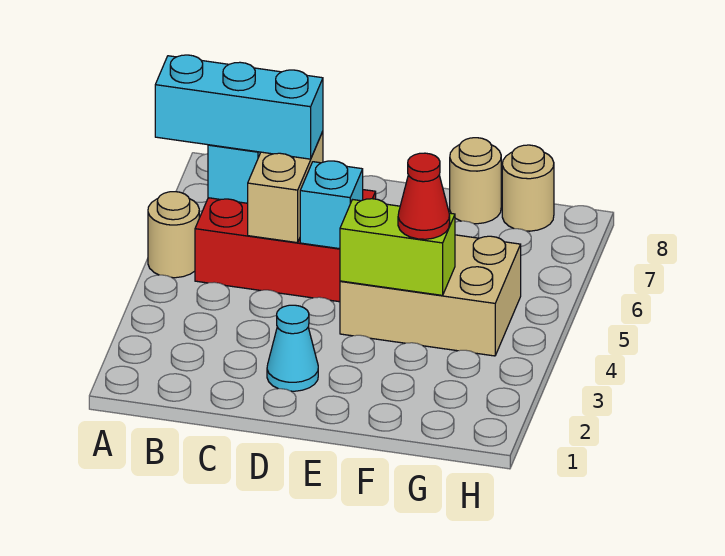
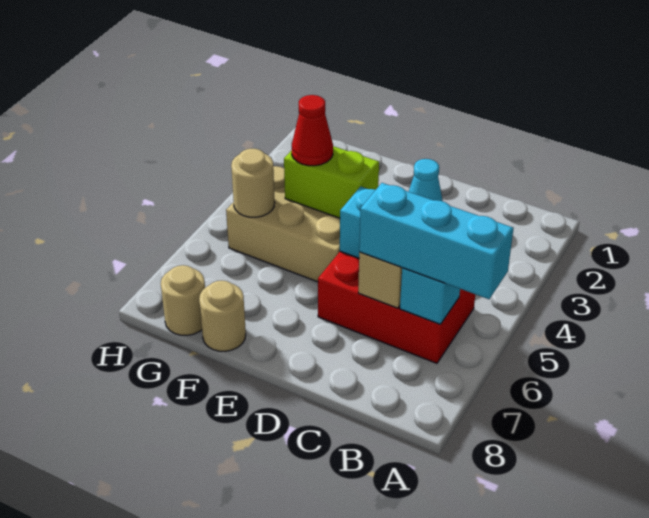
tan round brick A5 level 1 -> tan round brick G5 level 2

